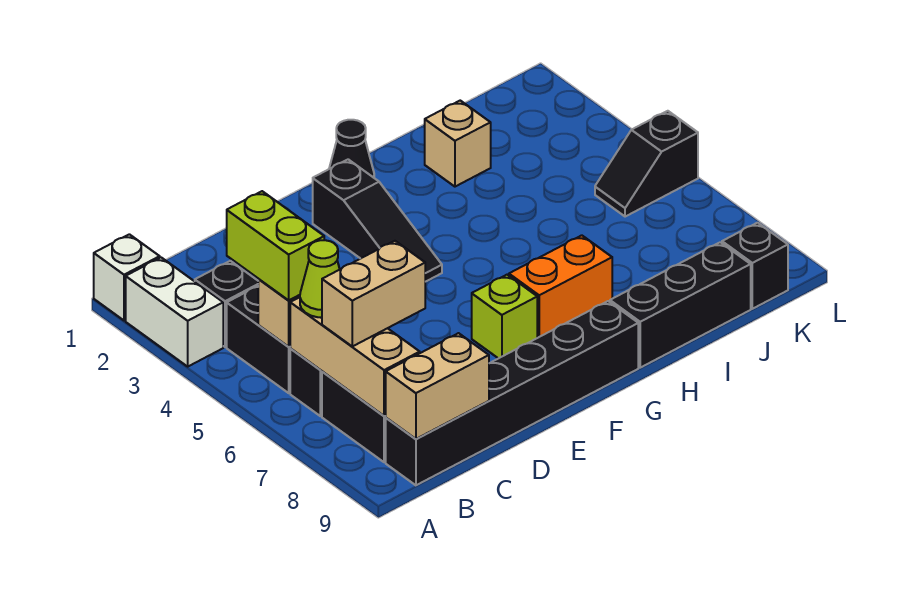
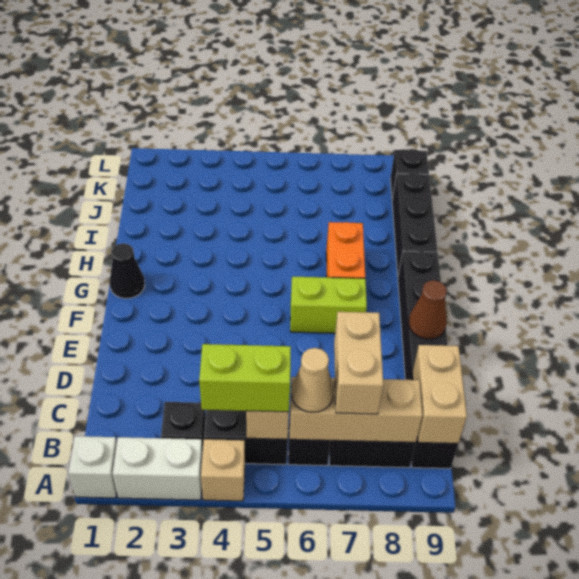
lime cone B6 level 3 -> tan cone B6 level 3
none -> brown cone E9 level 2
black slope F2:F4 level 1 top 2 -> none
lime brick F7 level 1 -> lime brick F6:F7 level 1
tan brick I2 level 1 -> tan brick A4 level 1
black slope K5:L5 level 1 top L -> none

